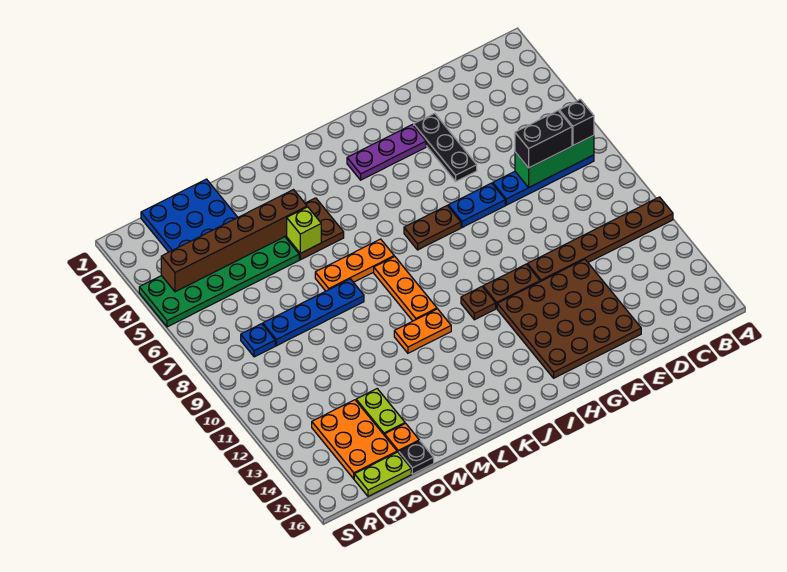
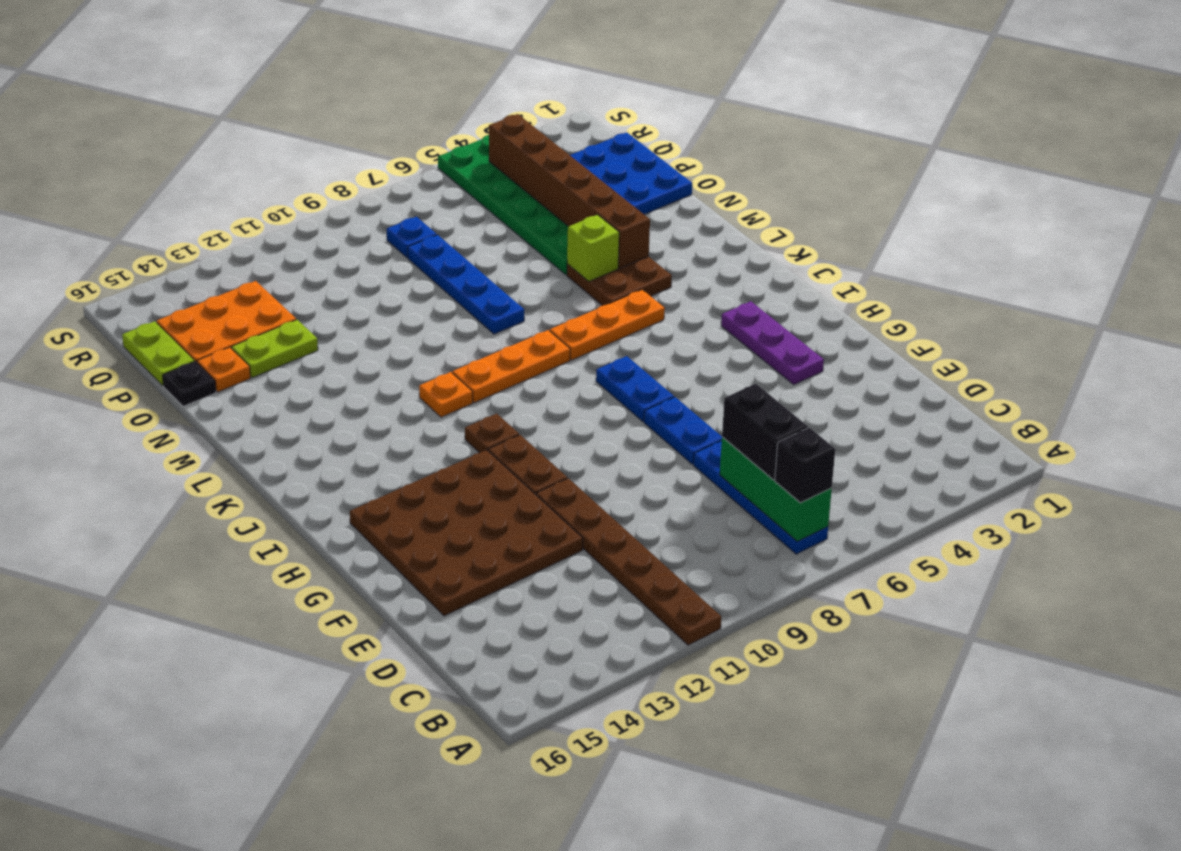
black plate F3:F5 level 1 -> none
brown plate H7:I7 level 1 -> blue plate H7:I7 level 1
orange plate K7:M7 level 1 -> orange plate K5:K7 level 1
orange plate K11:L11 level 1 -> orange plate K11 level 1

